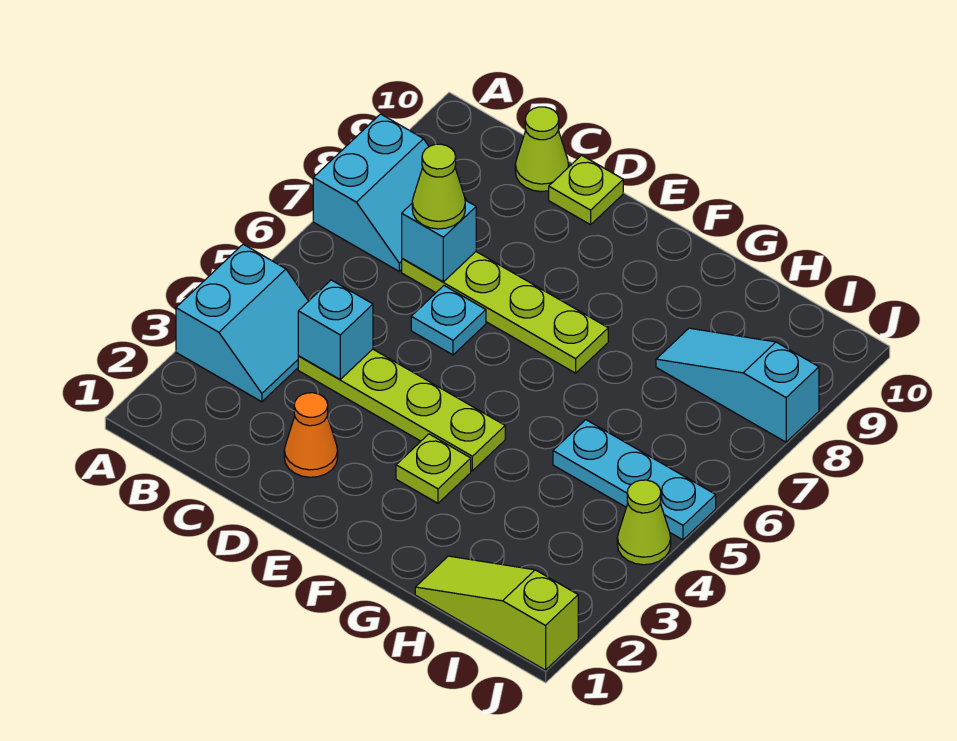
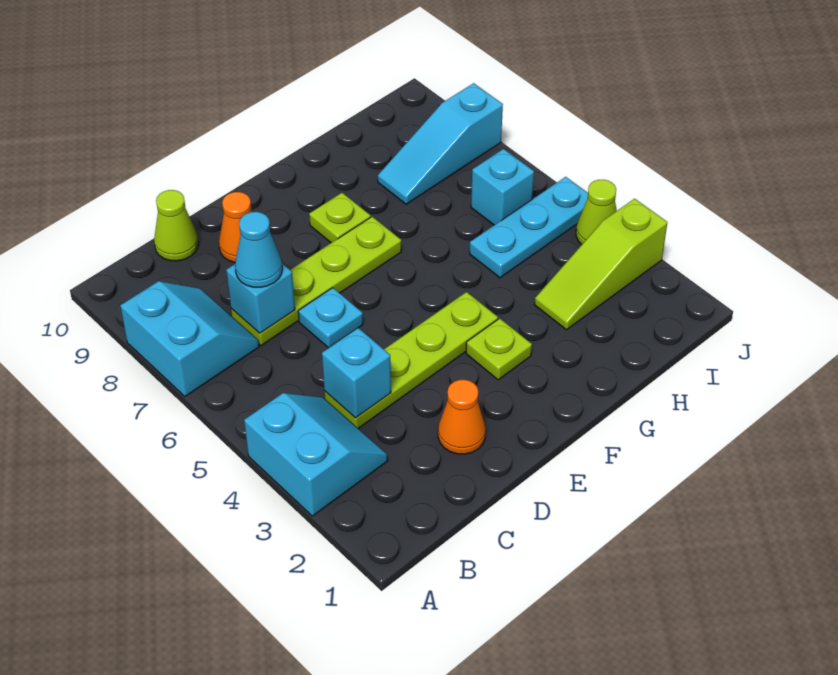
lime cone C7 level 3 -> cyan cone C7 level 3
none -> orange cone D9 level 1
lime plate D10 level 1 -> lime plate F8 level 1
lime slope H1:J1 level 1 top J -> lime slope H3:J3 level 1 top J
none -> cyan brick I6 level 1

